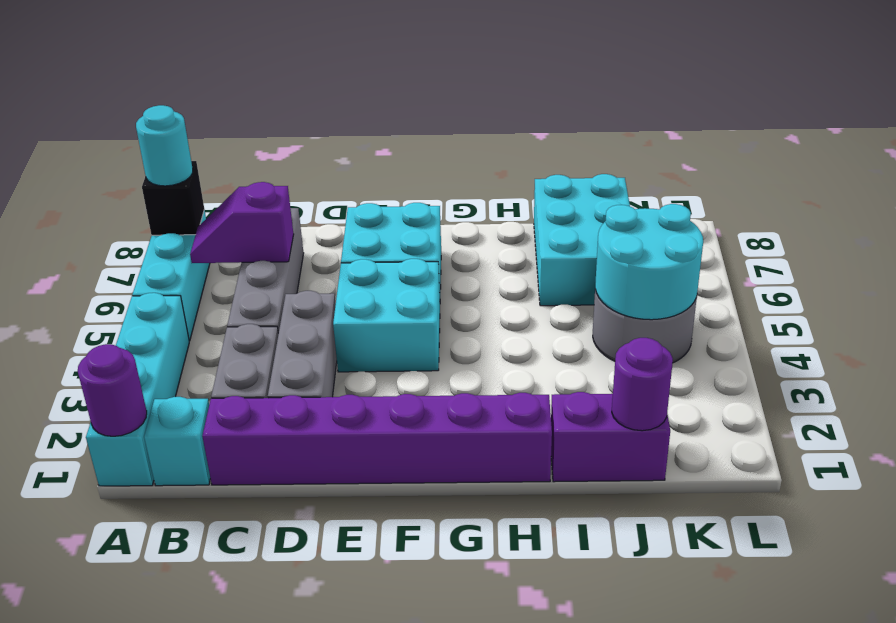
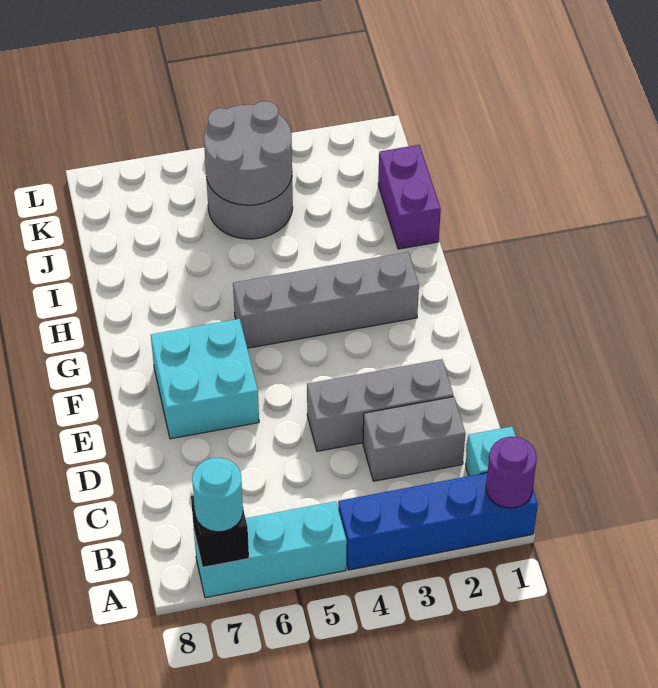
cyan brick A1:A4 level 1 -> blue brick A1:A4 level 1
purple slope B6:C6 level 2 top C -> none
purple brick C1:H1 level 1 -> none
grey brick C4:C7 level 1 -> grey brick G2:G5 level 1
cyan brick E4:F5 level 1 -> none
cyan brick I6:J8 level 1 -> none
purple round brick J1 level 2 -> none
cyan round brick J4:K5 level 2 -> grey round brick J4:K5 level 2

